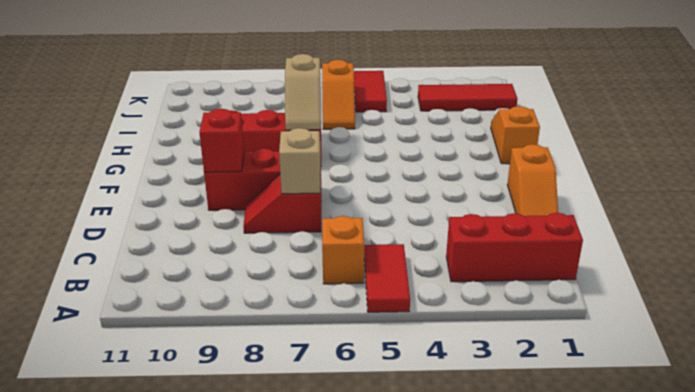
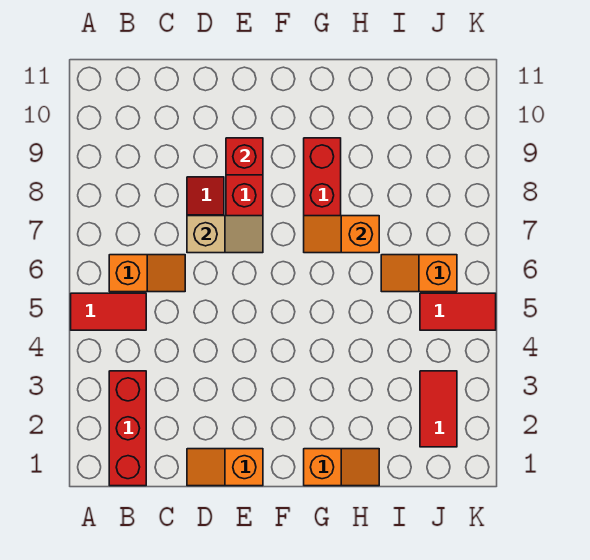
tan slope G7:H7 level 2 top H -> orange slope G7:H7 level 2 top H
red tile J1:J3 level 1 -> red tile J2:J3 level 1

